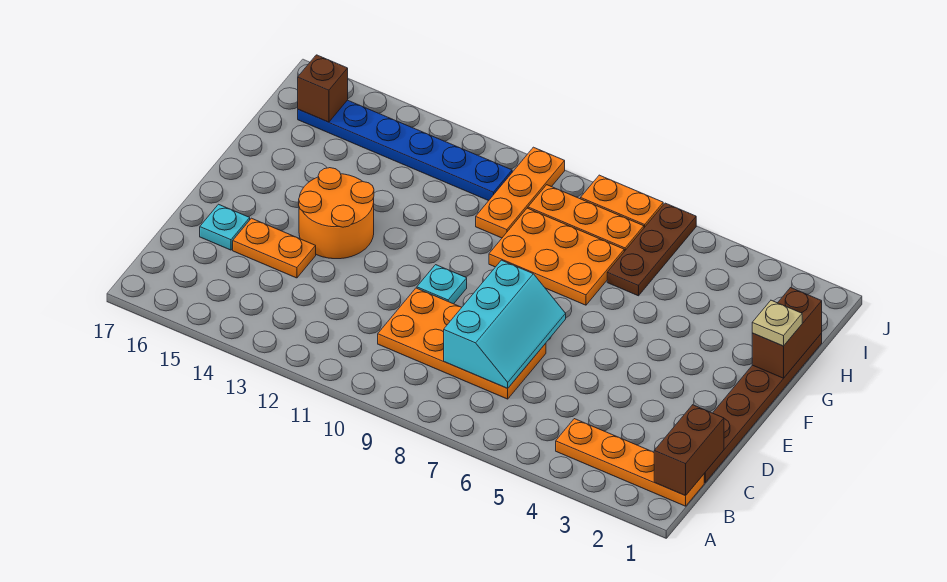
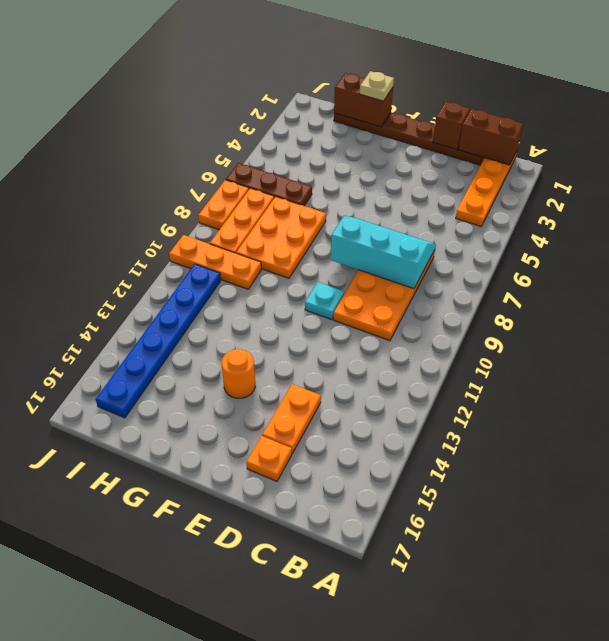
cyan plate D16 level 1 -> orange plate D16 level 1
orange round brick E13:F14 level 1 -> orange round brick F14 level 1
brown brick I16 level 2 -> brown brick D1 level 2

